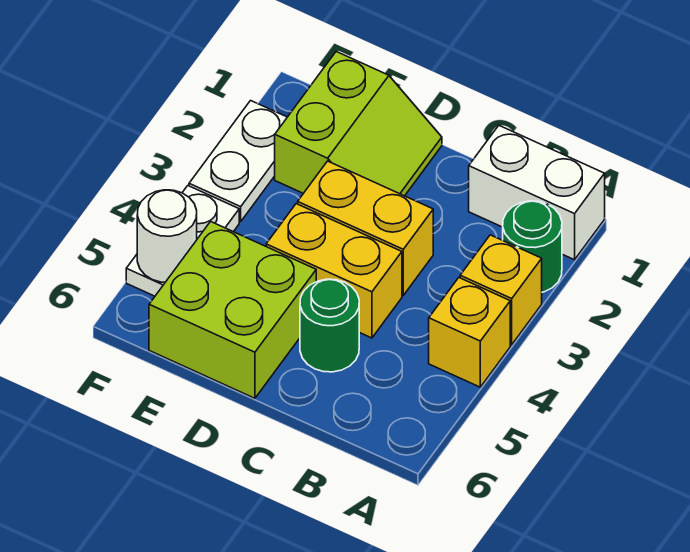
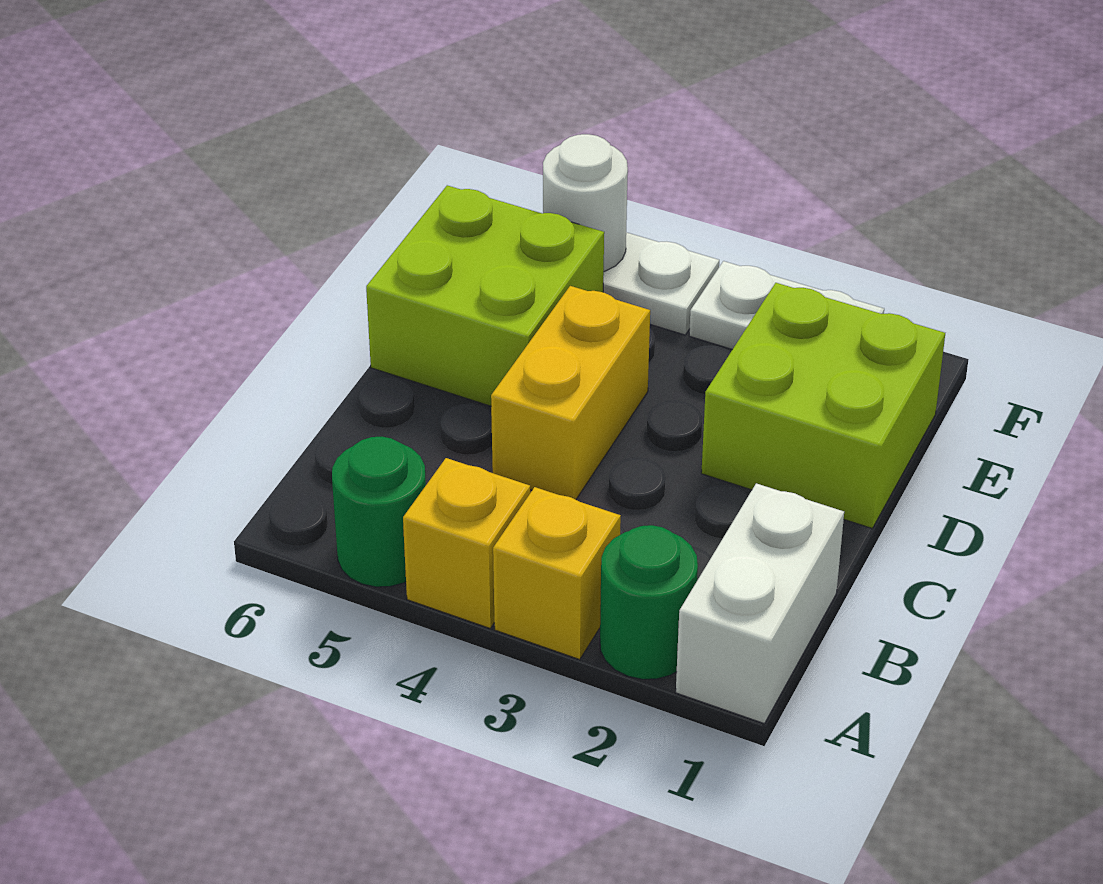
yellow brick C3:D3 level 1 -> none
green round brick C5 level 1 -> green round brick A5 level 1
lime slope D1:E2 level 1 top E -> lime brick D1:E2 level 1

